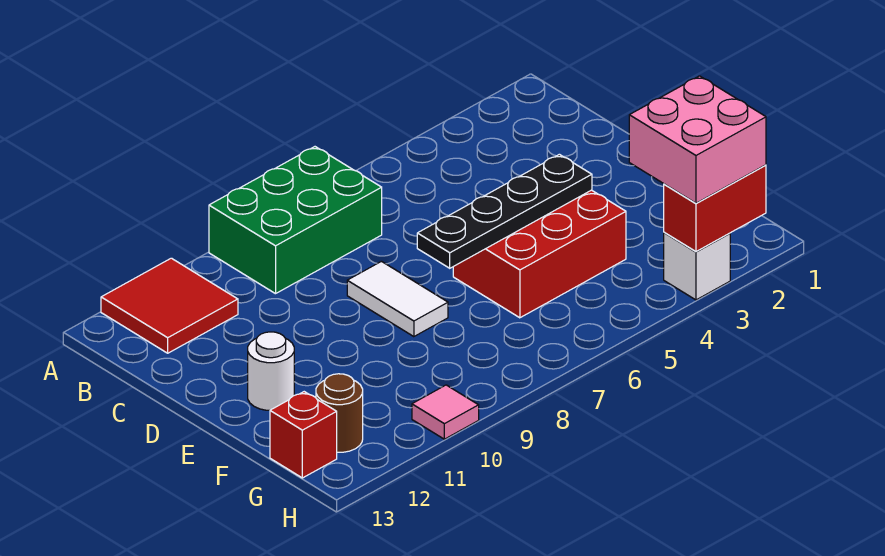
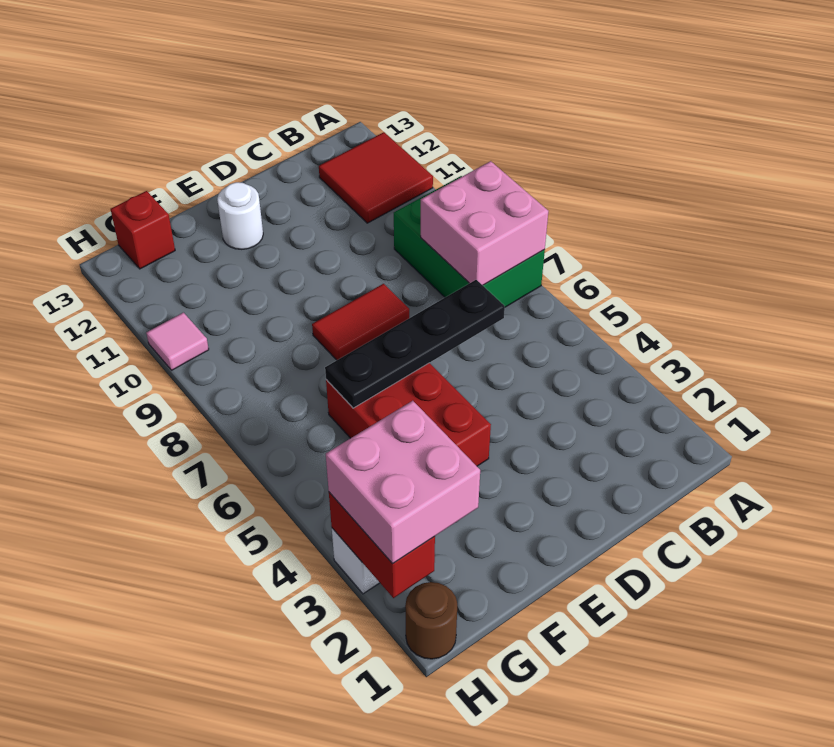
none -> pink brick A7:B8 level 2
white tile D8:E8 level 1 -> red tile D8:E8 level 1
black plate E4:E7 level 2 -> black plate C6:F6 level 2
brown round brick G12 level 1 -> brown round brick H1 level 1

